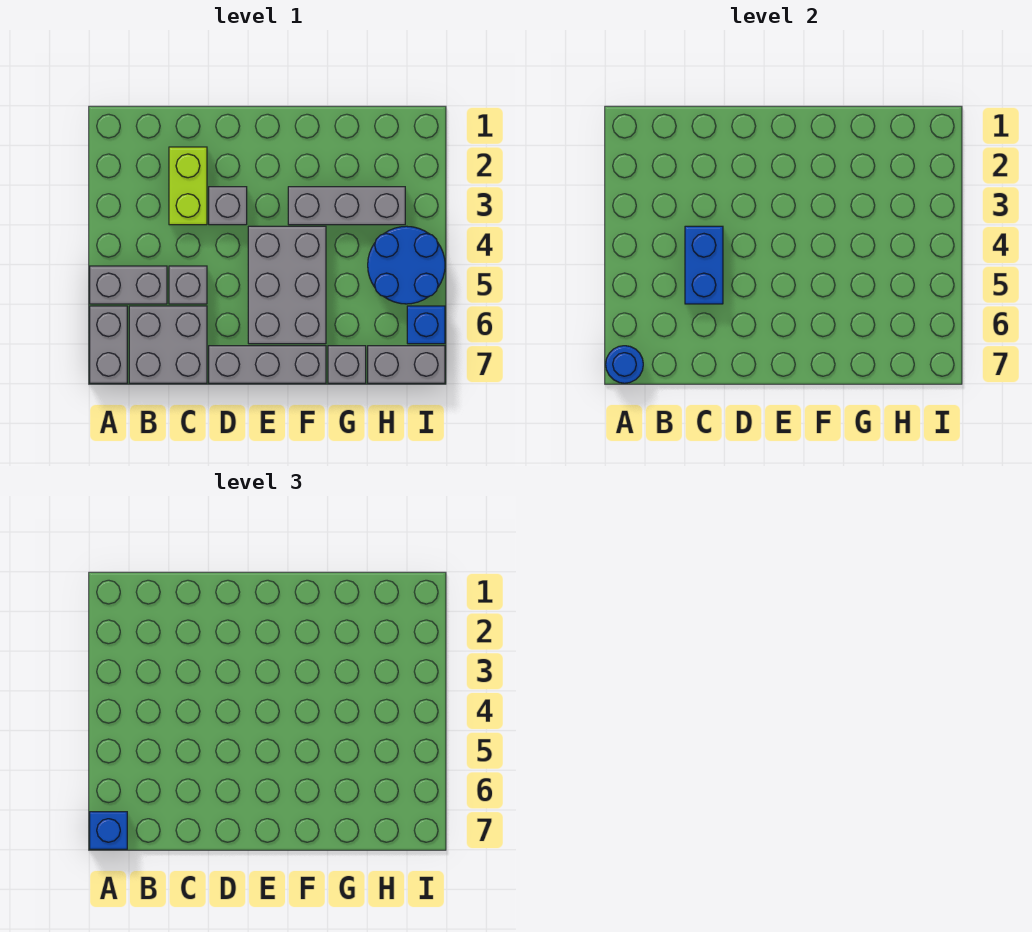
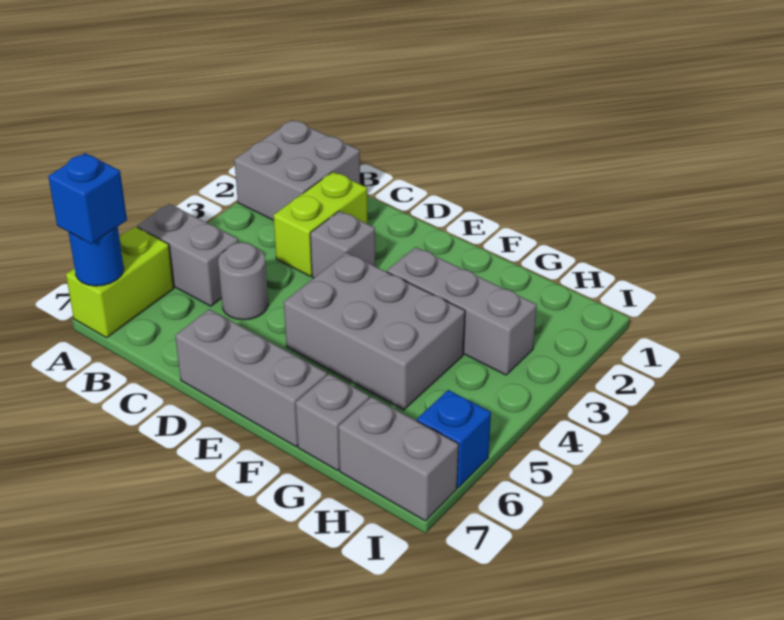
grey brick A6:A7 level 1 -> lime brick A6:A7 level 1
grey brick B6:C7 level 1 -> grey brick A1:B2 level 1
blue brick C4:C5 level 2 -> none
grey brick C5 level 1 -> grey round brick C5 level 1
grey brick E4:F6 level 1 -> grey brick E4:G5 level 1
blue round brick H4:I5 level 1 -> none

